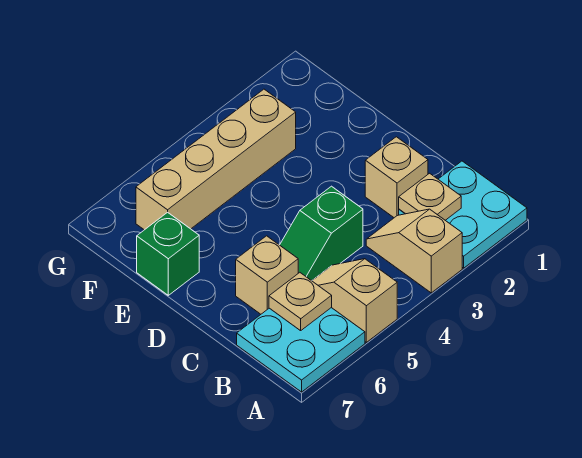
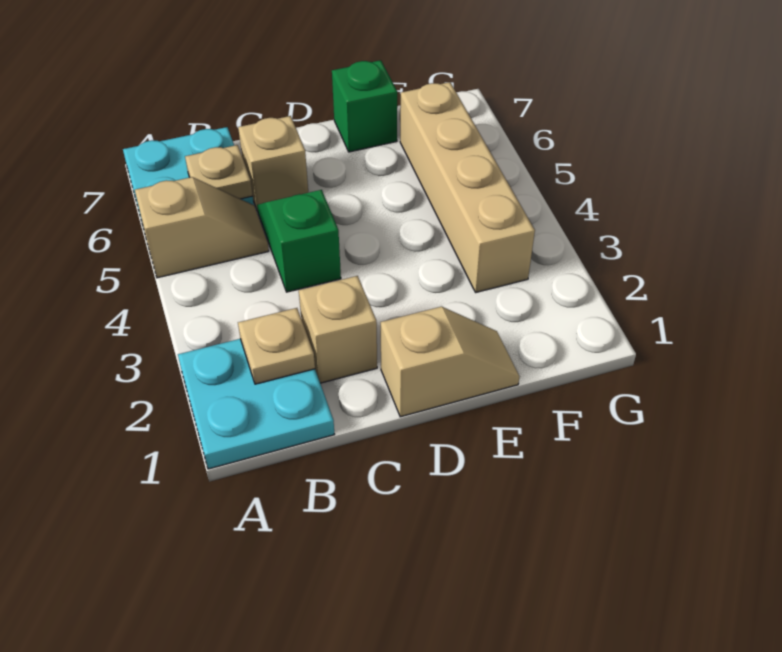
tan slope A3:B3 level 1 top A -> tan slope D1:E1 level 1 top D

